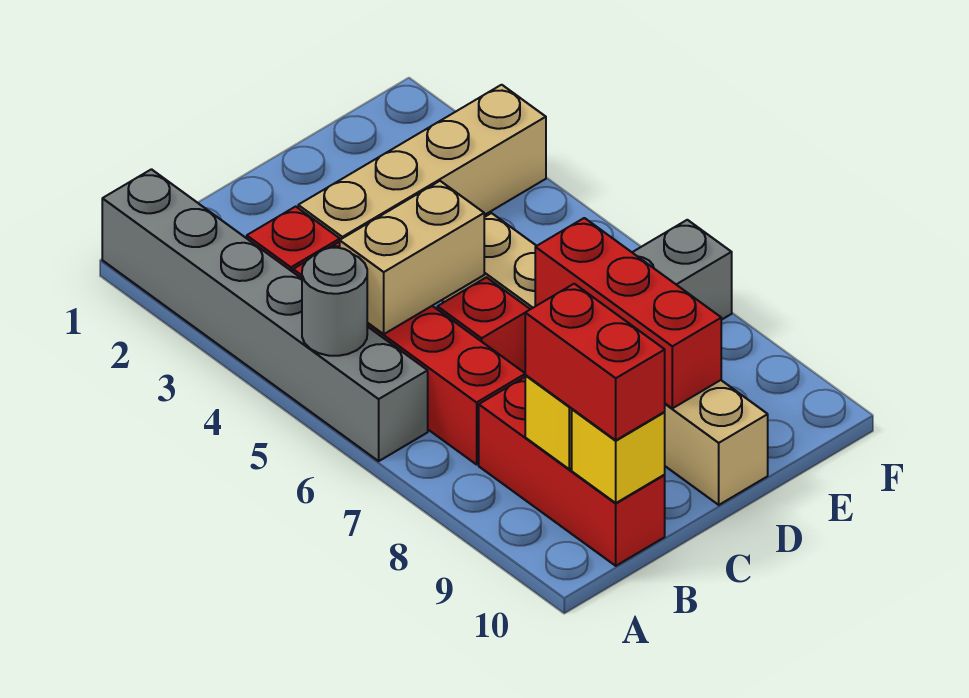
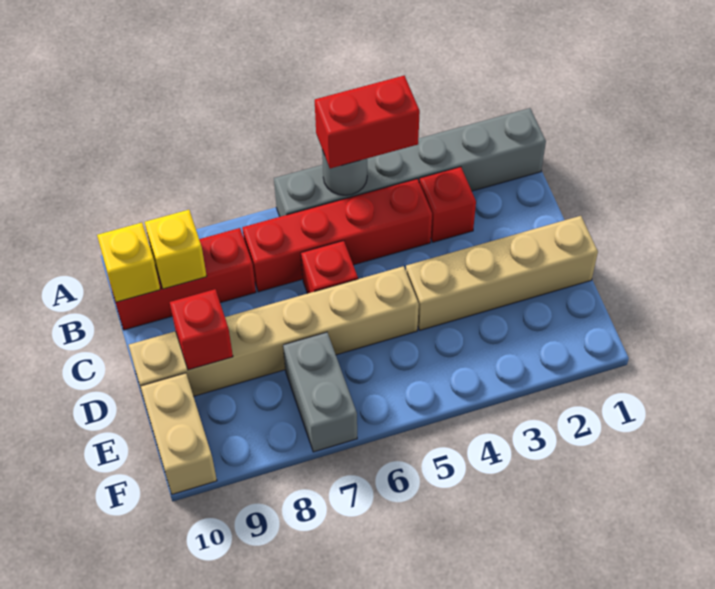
tan brick B5:C5 level 2 -> tan brick E10:F10 level 1
red brick B9:B10 level 3 -> red brick A4:A5 level 3
tan brick C3:F3 level 1 -> tan brick D1:D4 level 1
red brick D7:D9 level 2 -> red brick D9 level 2

